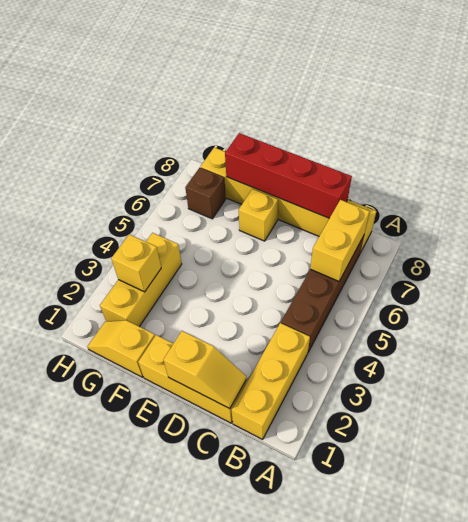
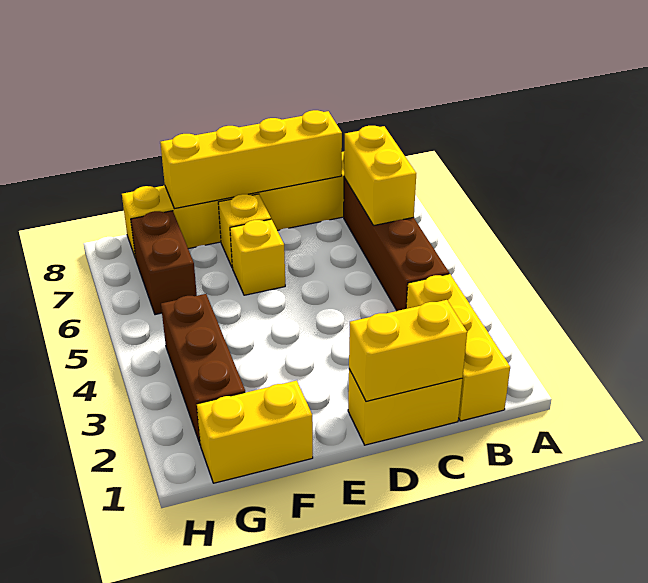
yellow brick C1:E1 level 1 -> yellow brick C1:D1 level 1
yellow slope C1:D1 level 2 top D -> yellow brick C1:D1 level 2
red brick C8:F8 level 2 -> yellow brick C8:F8 level 2
yellow slope F1:G1 level 1 top F -> yellow brick F1:G1 level 1
yellow brick G2:G4 level 1 -> brown brick G2:G4 level 1
yellow brick G3 level 2 -> yellow brick E6 level 1
brown brick G7 level 1 -> brown brick G6:G7 level 1

